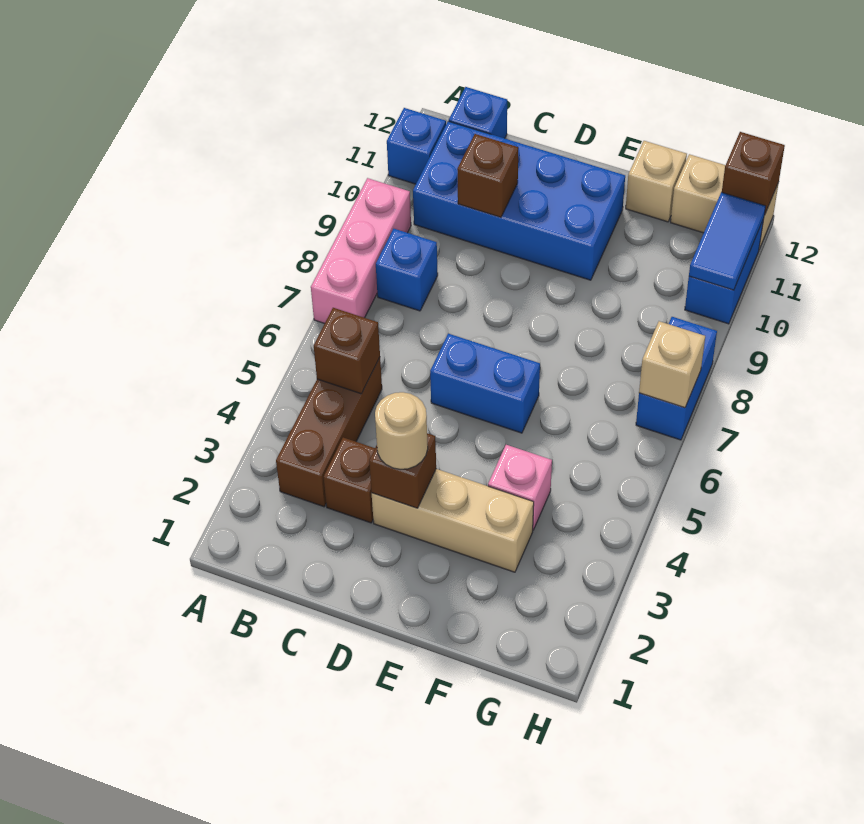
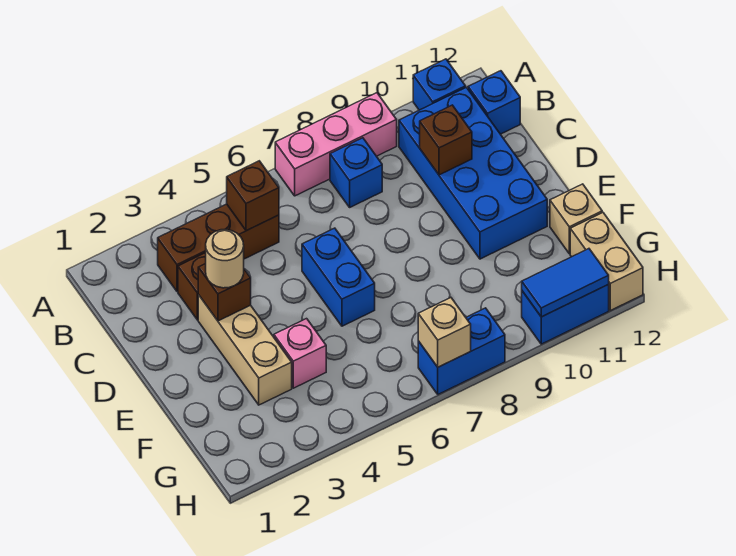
brown brick H12 level 2 -> none

